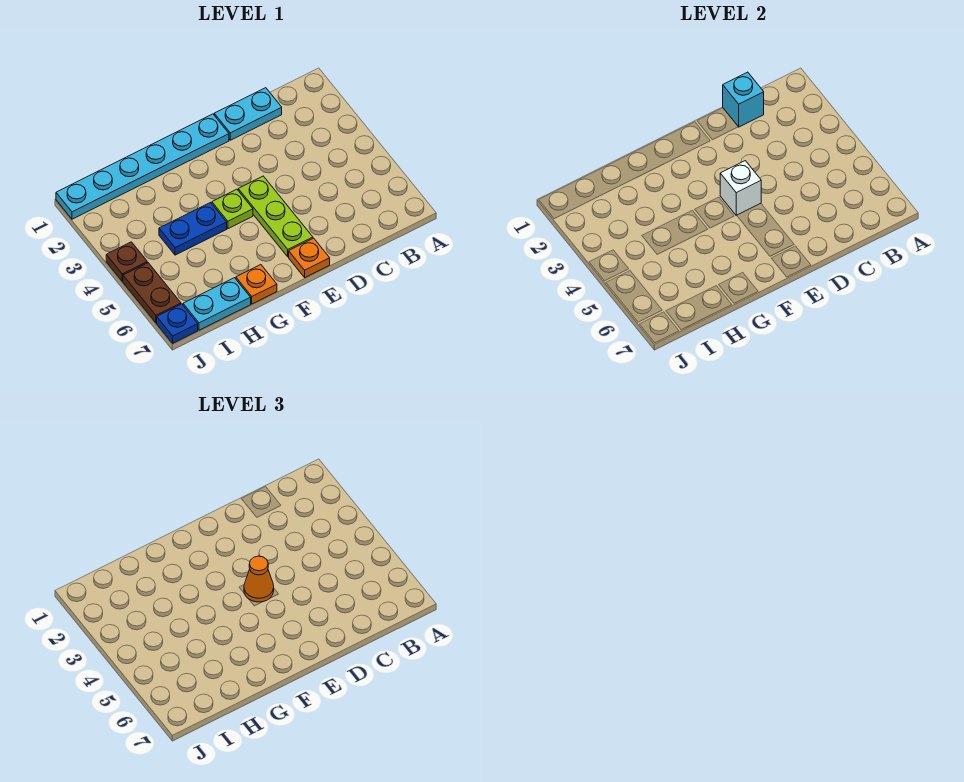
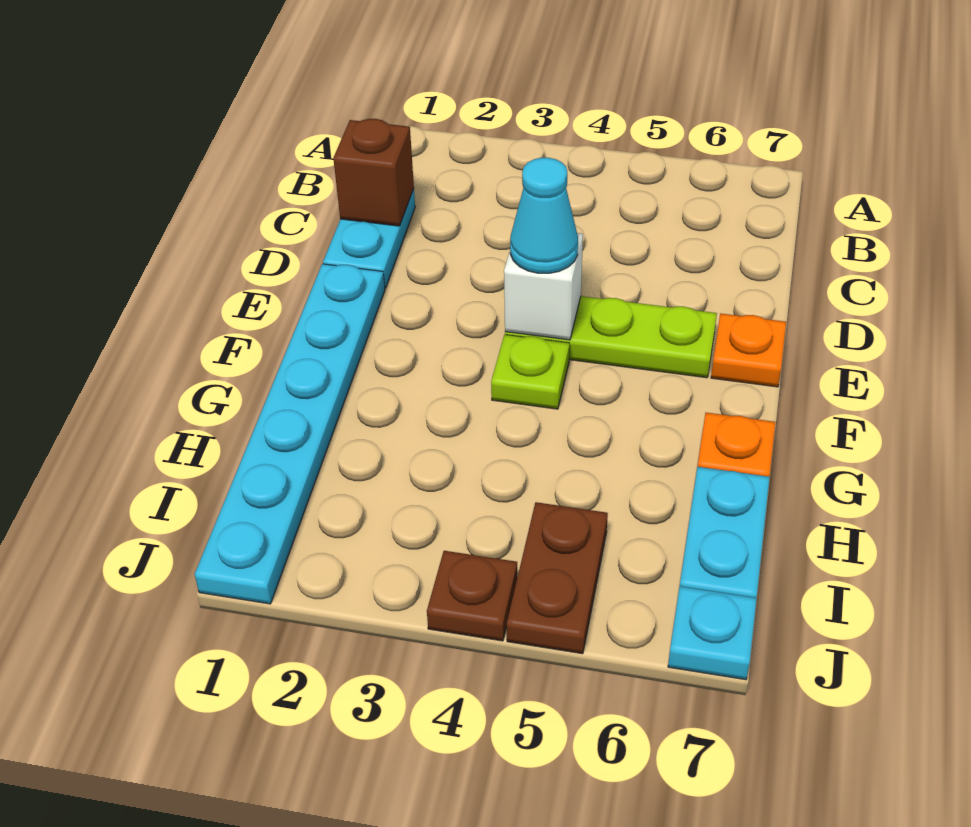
cyan brick C1 level 2 -> brown brick C1 level 2
orange cone E4 level 3 -> cyan cone E4 level 3
blue plate G4:H4 level 1 -> none
brown plate J5:J6 level 1 -> brown plate I5:J5 level 1
blue plate J7 level 1 -> cyan plate J7 level 1

